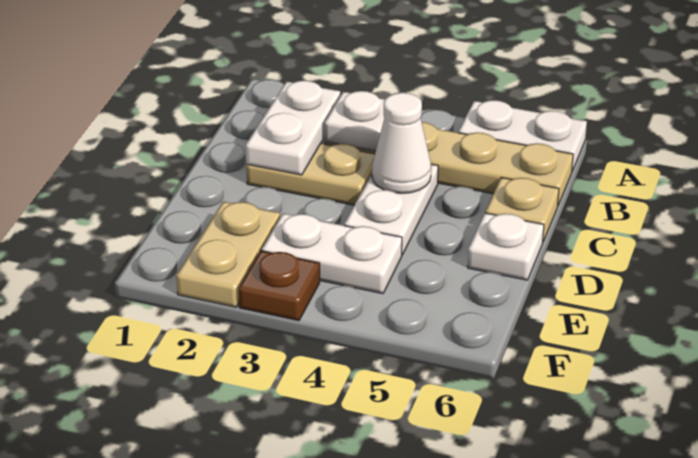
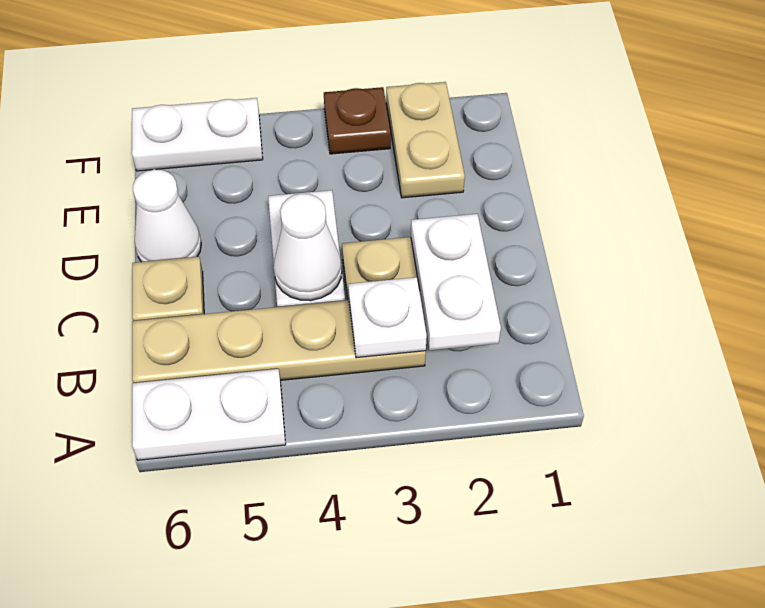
white plate D6 level 1 -> white cone D6 level 1
white plate E3:E4 level 1 -> white plate F5:F6 level 1

